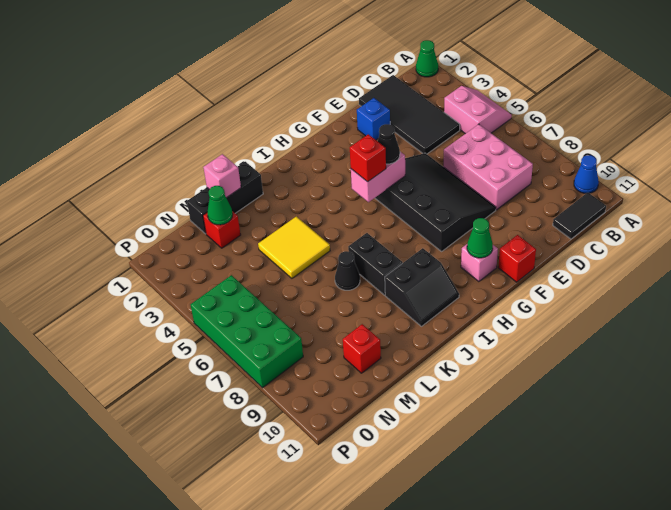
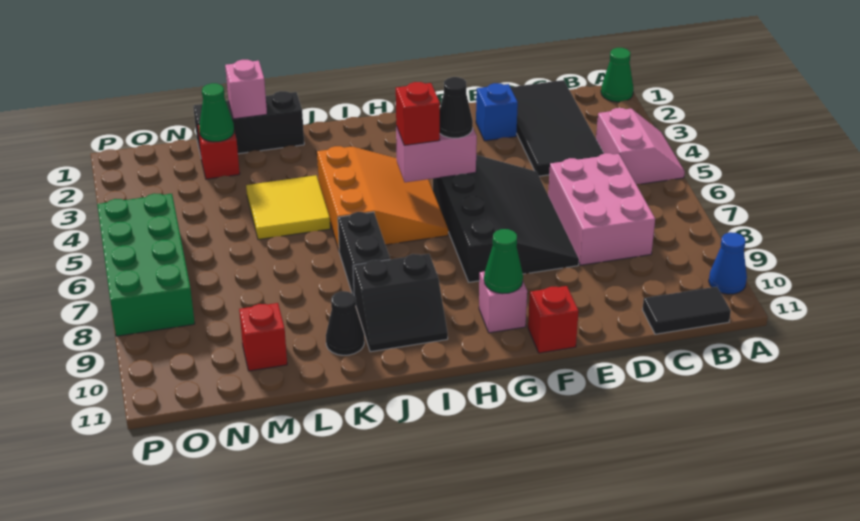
none -> orange slope H4:J6 level 1 top J
black cone K7 level 1 -> black cone K10 level 1

